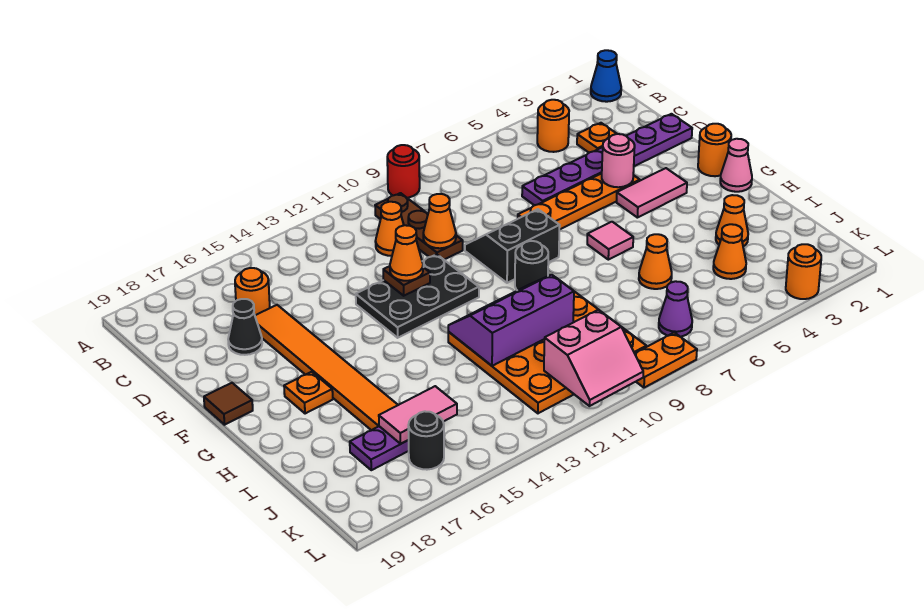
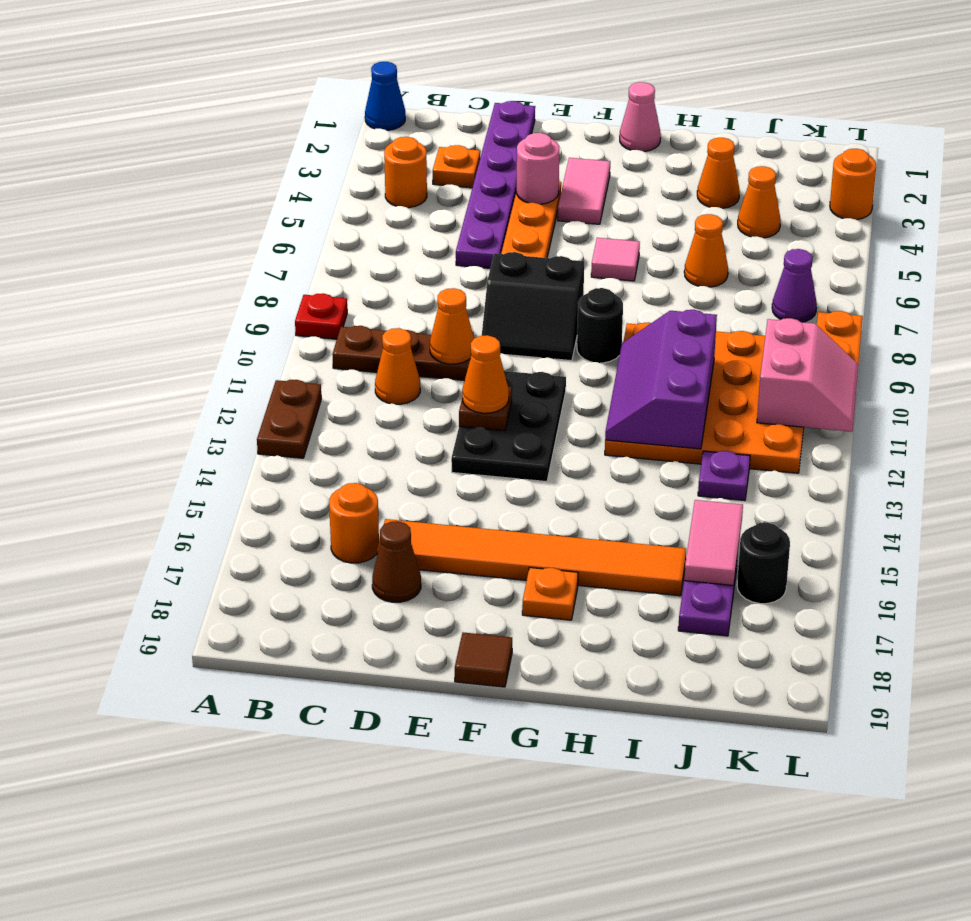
red round brick A9 level 1 -> red plate A9 level 1
none -> brown plate A12:A13 level 1
black cone D17 level 1 -> brown cone D17 level 1
black slope E8:F9 level 1 top F -> black slope E8:F9 level 1 top 8
orange round brick F1 level 1 -> none
none -> purple plate J13 level 1

